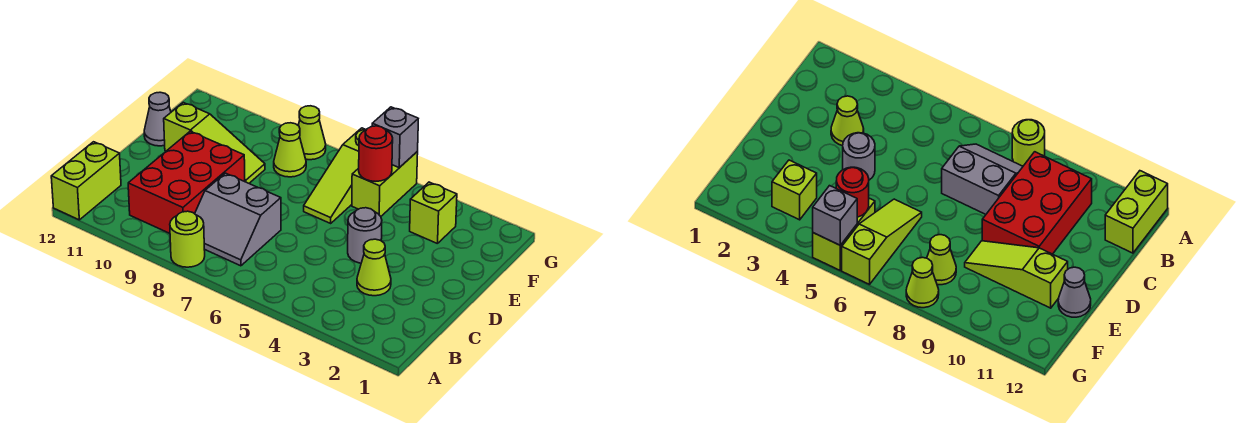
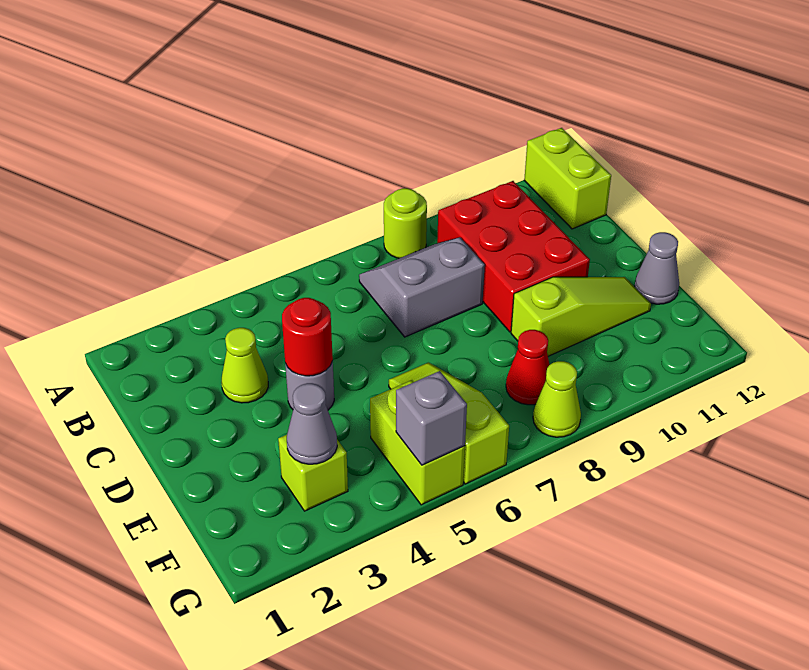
lime slope E9:E11 level 1 top 11 -> lime slope E9:E11 level 1 top 9
none -> grey cone F3 level 2
red round brick F5 level 2 -> red round brick D4 level 2
lime cone F8 level 1 -> red cone F8 level 1

